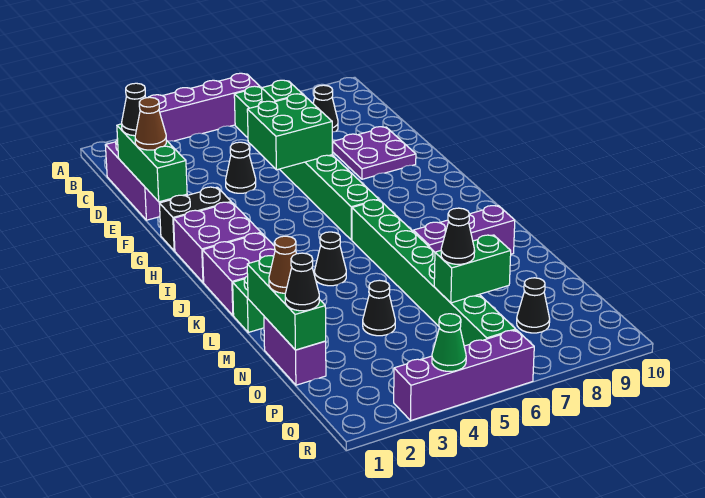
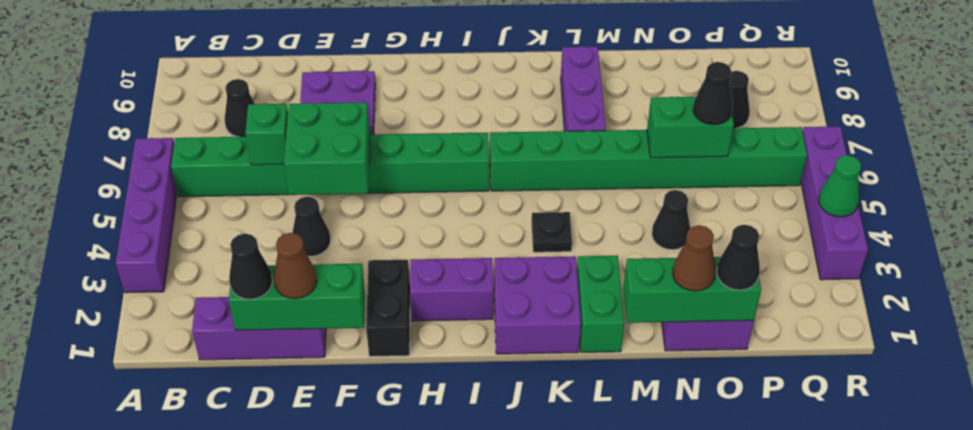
purple brick H1:I2 level 1 -> purple brick H2:I2 level 1
black cone K4 level 1 -> black plate K4 level 1
green brick O6:O7 level 2 -> green brick N6:O6 level 2

